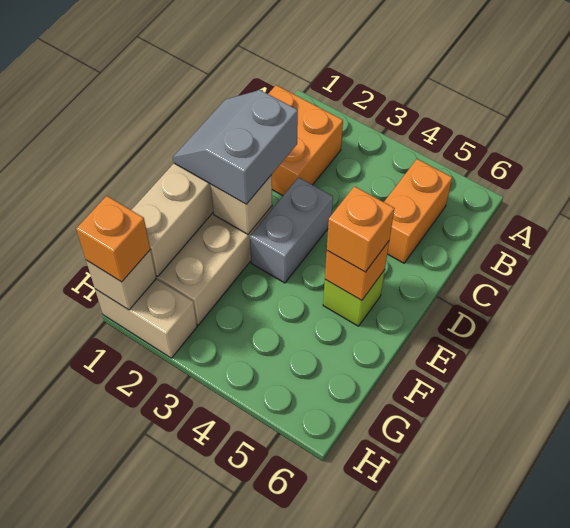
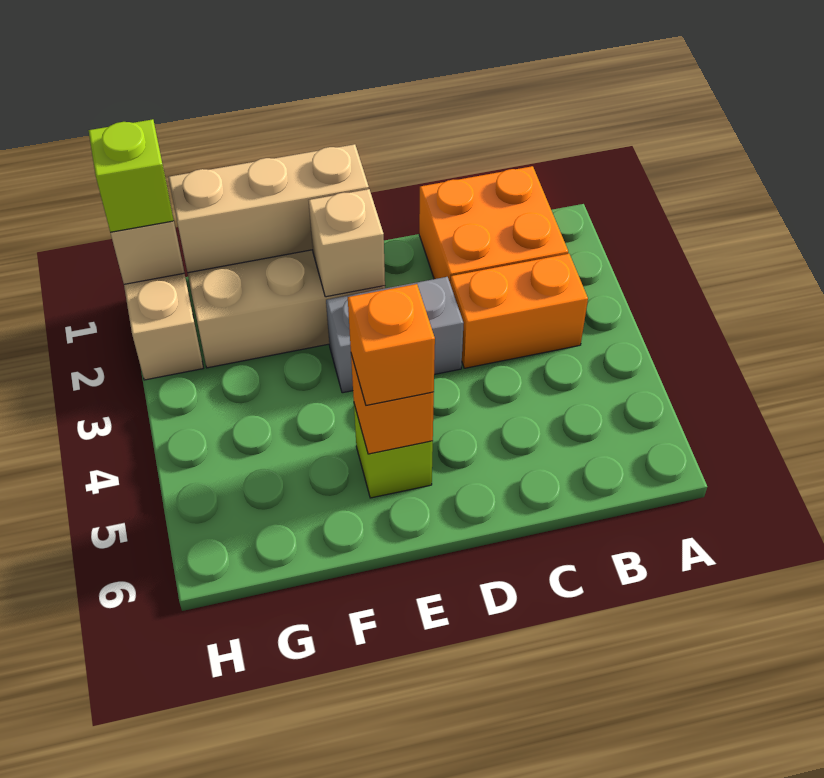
orange brick B5:C5 level 1 -> orange brick B3:C3 level 1
grey slope D1:E2 level 3 top 2 -> none
orange brick H1 level 3 -> lime brick H1 level 3

